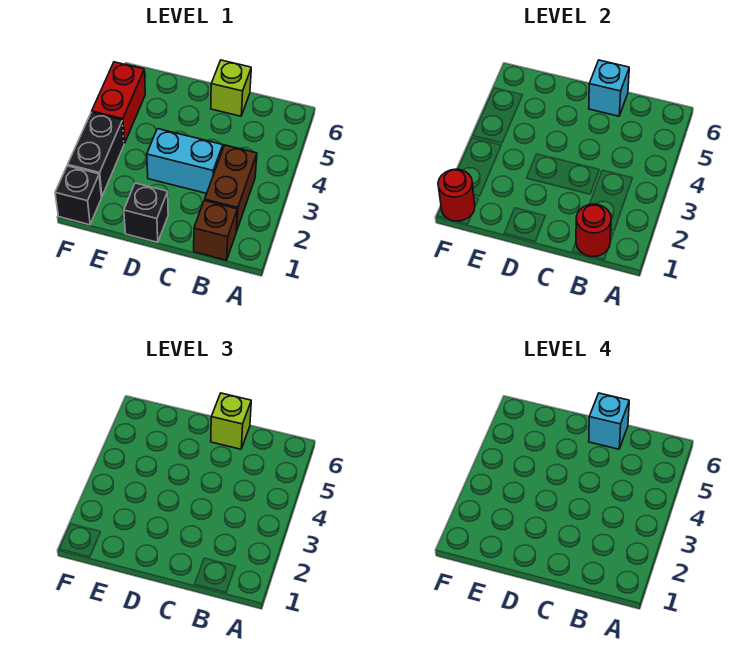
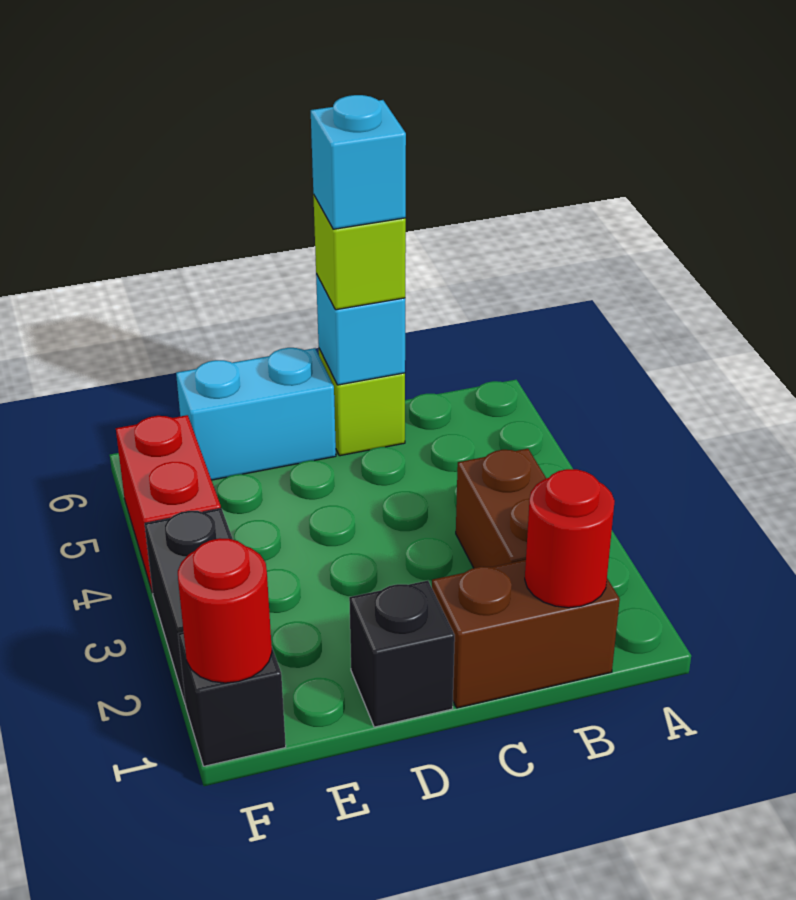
brown brick B1 level 1 -> brown brick B1:C1 level 1
cyan brick C3:D3 level 1 -> cyan brick D6:E6 level 1

